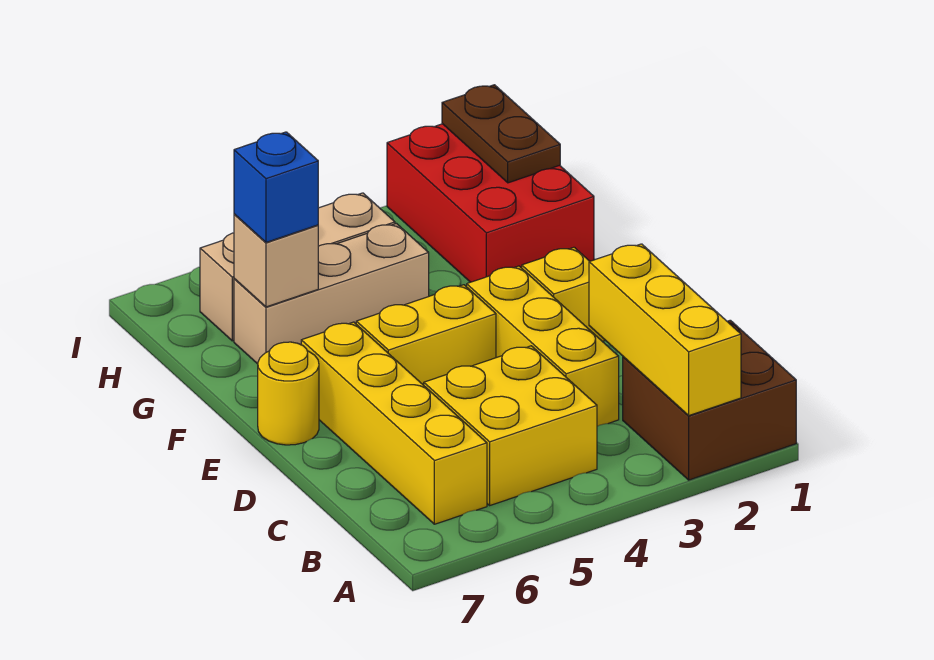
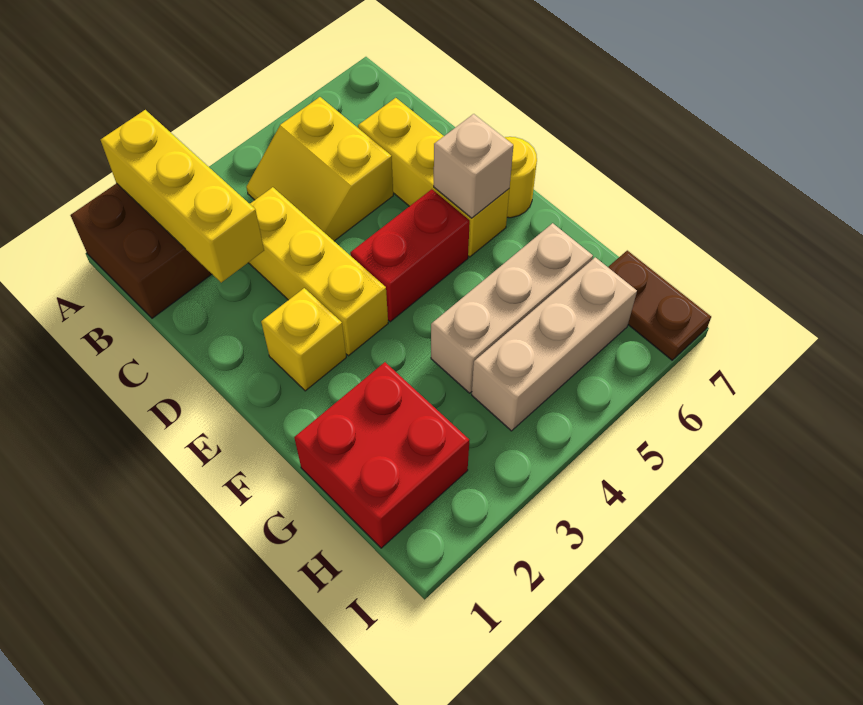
yellow brick B4:C5 level 1 -> yellow slope B4:C5 level 1 top 5
yellow brick B6:E6 level 1 -> yellow brick C6:E6 level 1
yellow brick E4:E5 level 1 -> red brick E4:E5 level 1
red brick G1:I2 level 1 -> red brick G1:H2 level 1
tan brick G6 level 2 -> tan brick E6 level 2
blue brick G6 level 3 -> none
brown plate H1:I1 level 2 -> brown plate H7:I7 level 1

